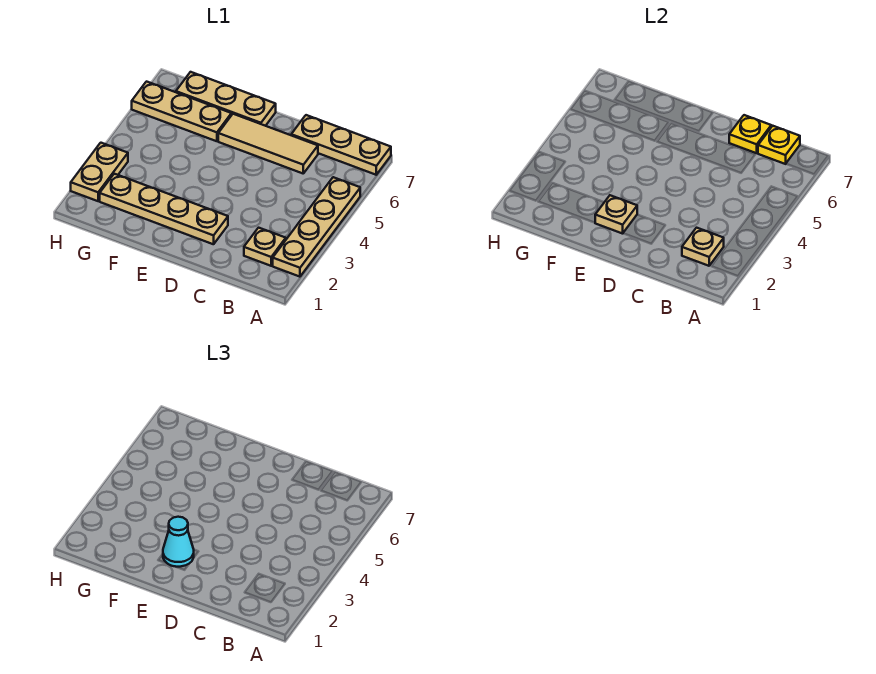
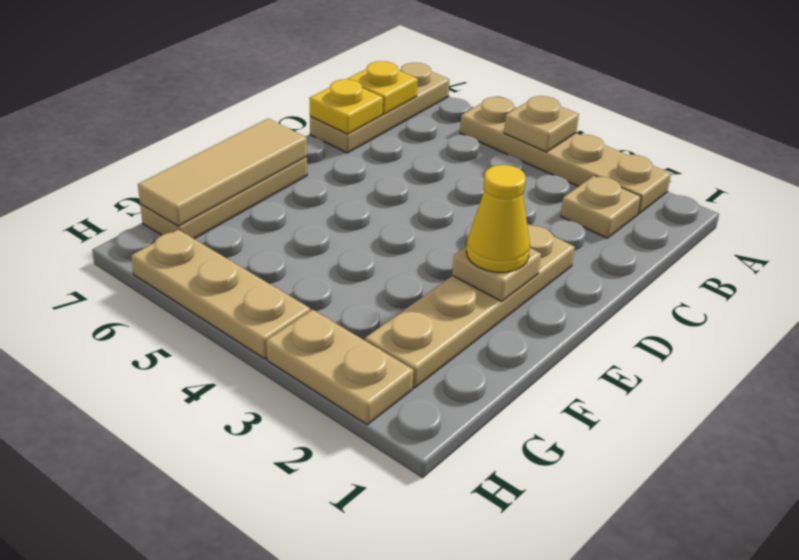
tan plate B2 level 2 -> tan plate A4 level 2
tan tile C6:E6 level 1 -> tan tile E7:G7 level 2
cyan cone E2 level 3 -> yellow cone E2 level 3
tan plate F6:H6 level 1 -> tan plate H4:H6 level 1

